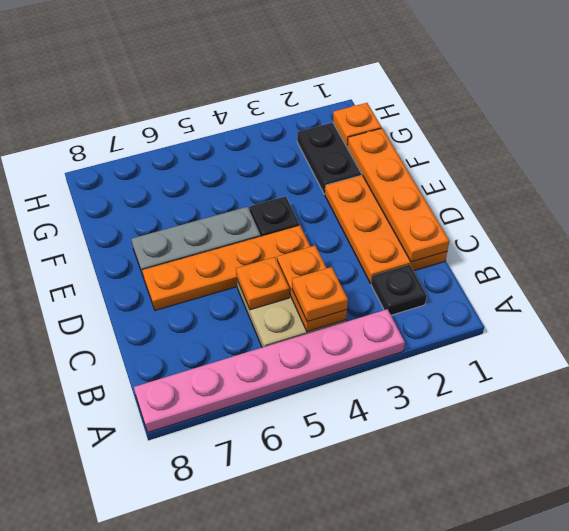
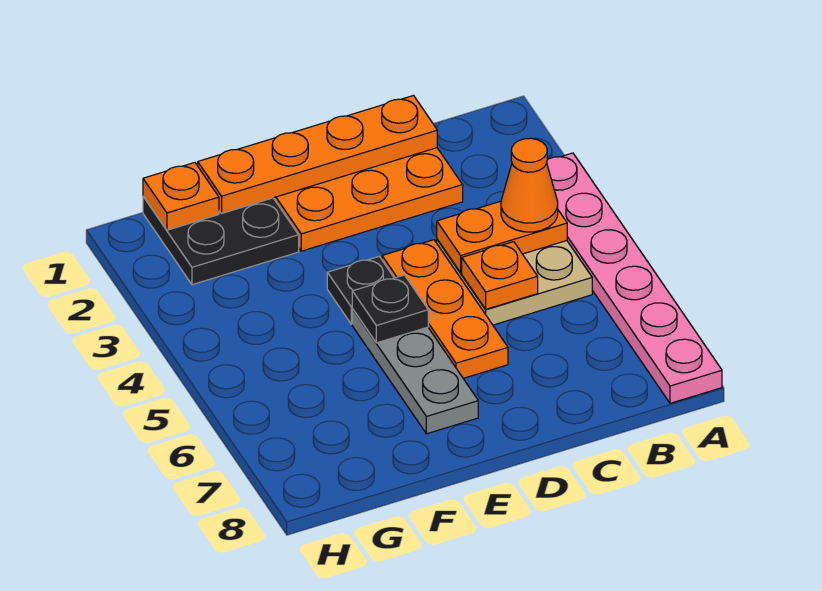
black plate B2 level 1 -> black plate E5 level 2
orange plate B4 level 3 -> orange cone B4 level 3
orange plate D4:D7 level 1 -> orange plate D4:D6 level 1

